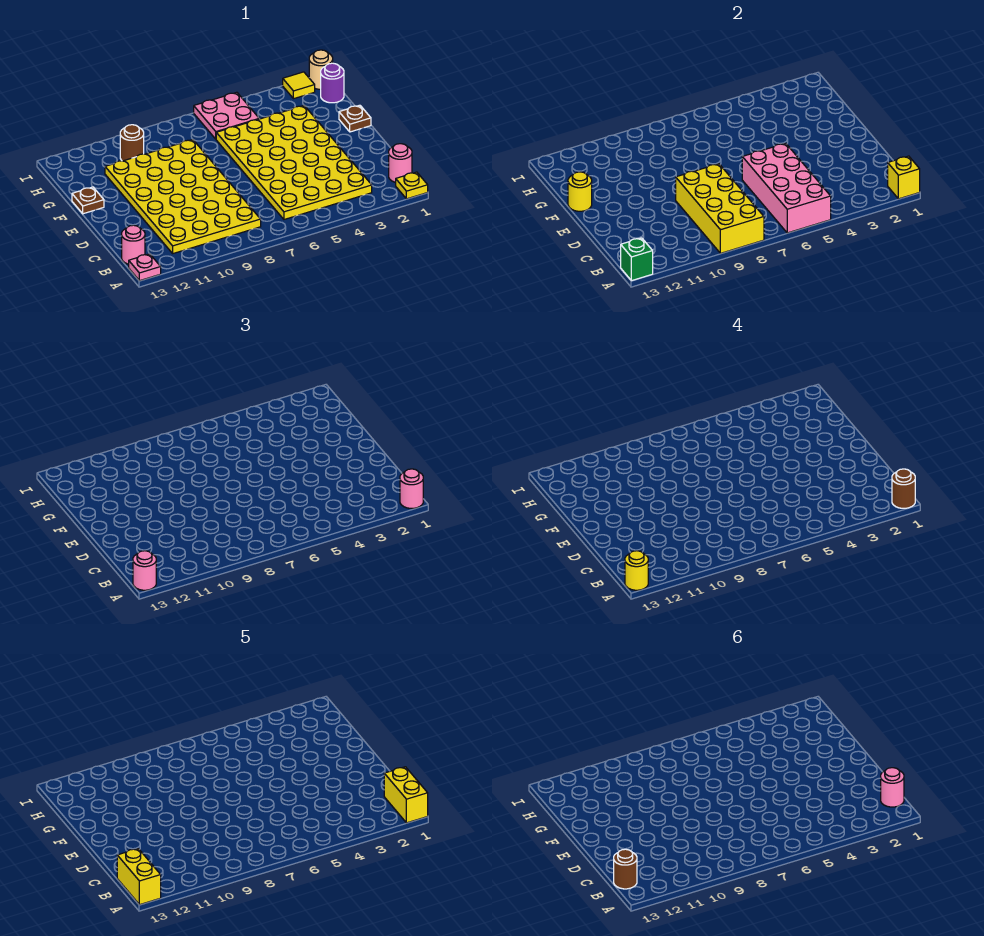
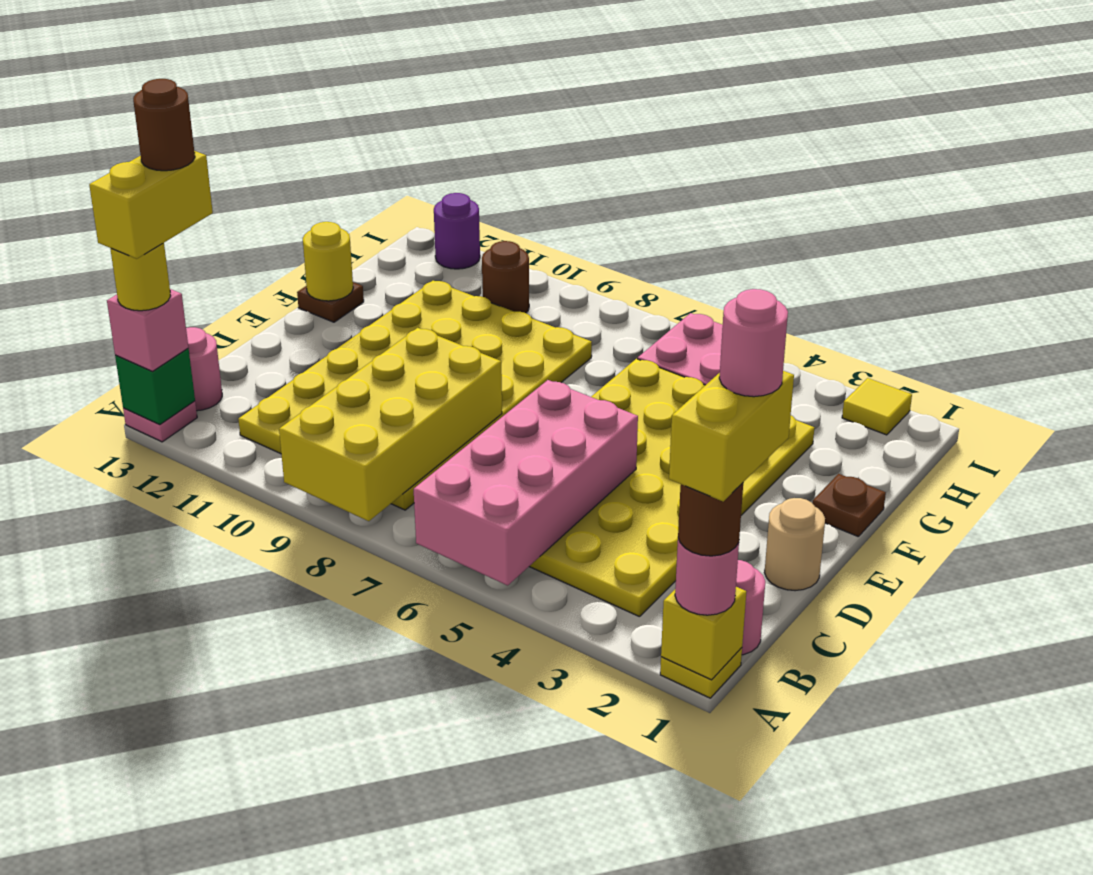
pink round brick A13 level 3 -> pink brick A13 level 3
purple round brick H1 level 1 -> purple round brick I12 level 1
tan round brick I1 level 1 -> tan round brick D1 level 1

